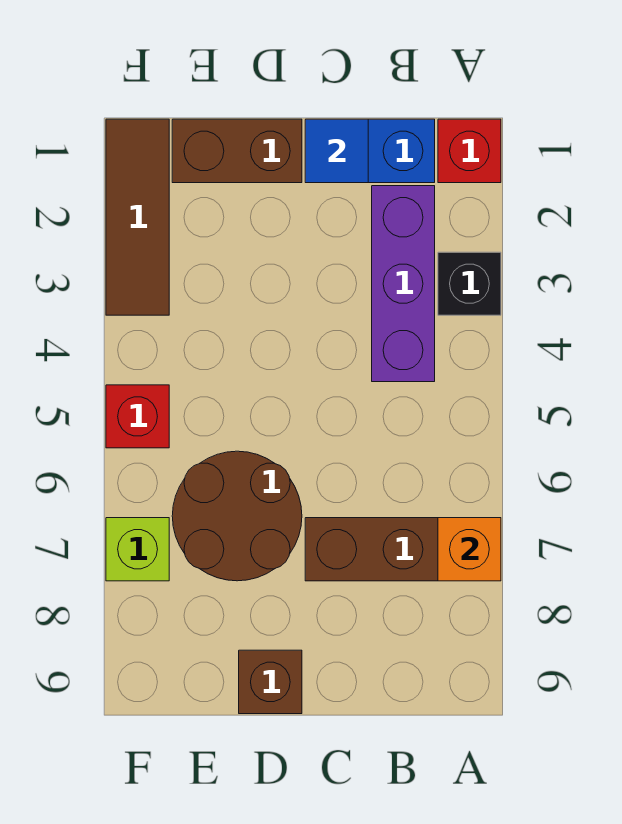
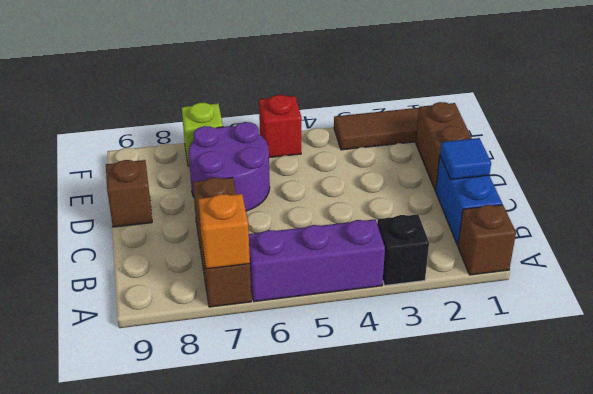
red brick A1 level 1 -> brown brick A1 level 1
purple brick B2:B4 level 1 -> purple brick A4:A6 level 1
brown round brick D6:E7 level 1 -> purple round brick D6:E7 level 1

